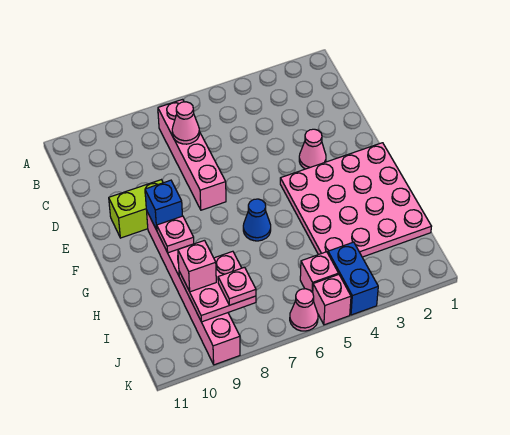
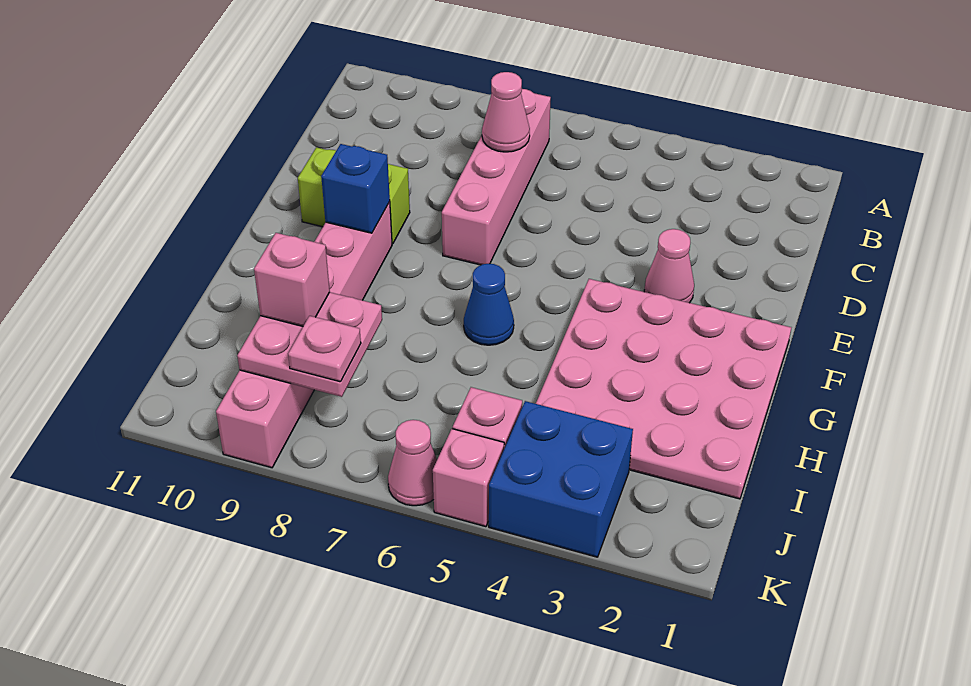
pink plate G9 level 2 -> none
blue brick J4:K4 level 1 -> blue brick J3:K4 level 1

